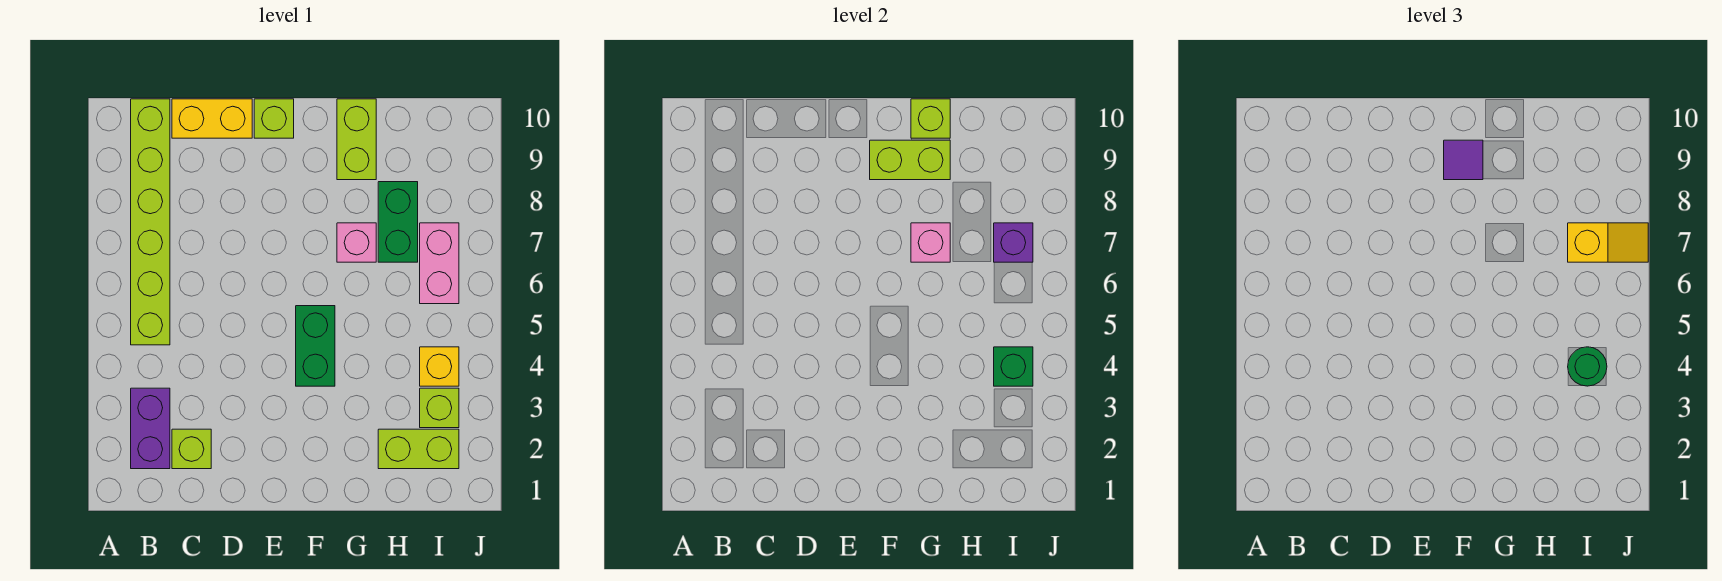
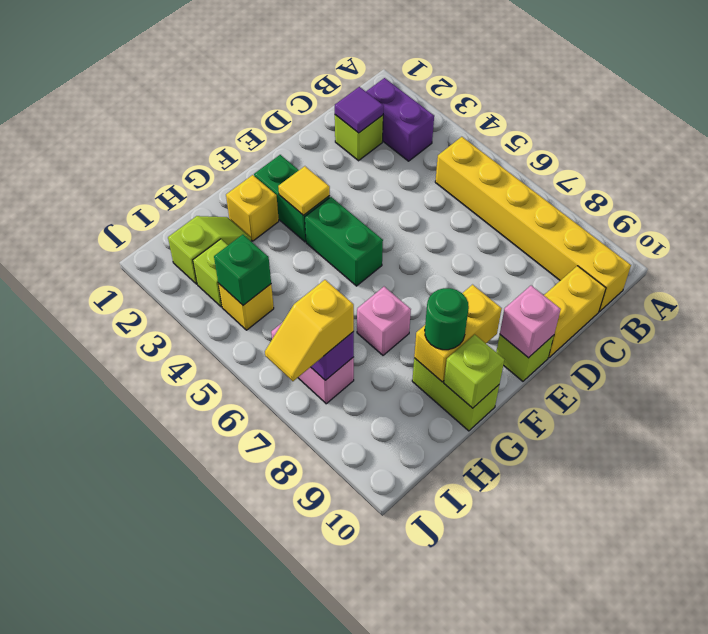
lime brick B5:B10 level 1 -> yellow brick B5:B10 level 1
none -> yellow tile F3 level 2
lime brick F9:G9 level 2 -> yellow brick F9:G9 level 2
purple tile F9 level 3 -> purple tile C2 level 2
none -> yellow brick G2 level 1
pink brick G7 level 2 -> pink brick E10 level 2
lime brick H2:I2 level 1 -> lime slope H2:I2 level 1 top I
green brick H7:H8 level 1 -> green brick F2:F3 level 1
green round brick I4 level 3 -> green round brick G9 level 3

